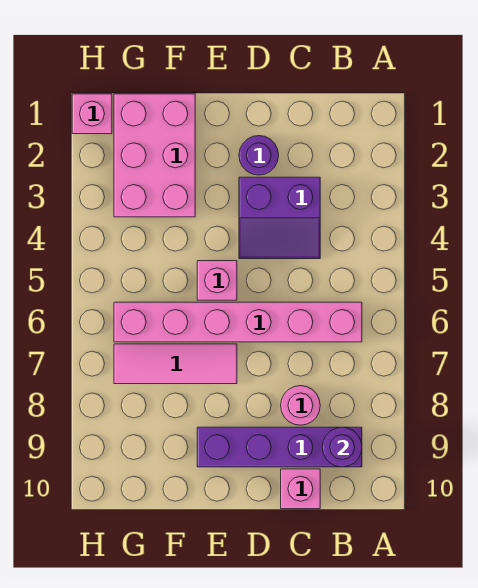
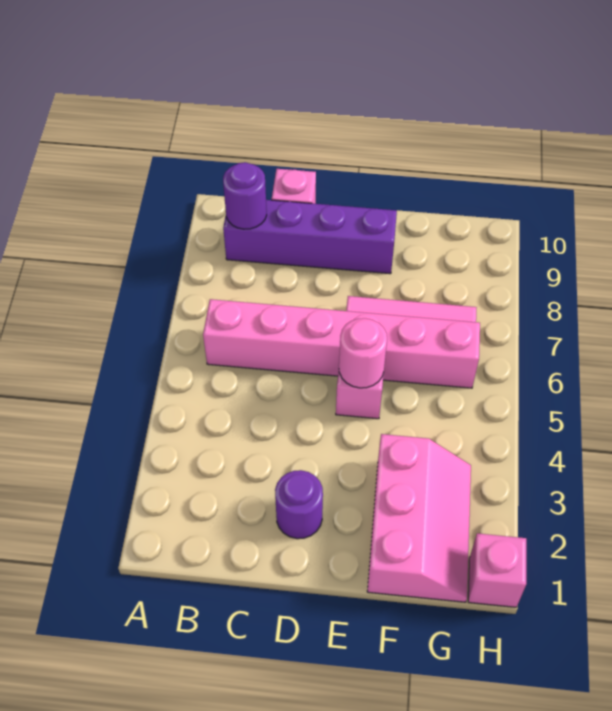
purple slope C3:D4 level 1 top 3 -> none
pink round brick C8 level 1 -> pink round brick E5 level 2
pink brick F1:G3 level 1 -> pink slope F1:G3 level 1 top F

